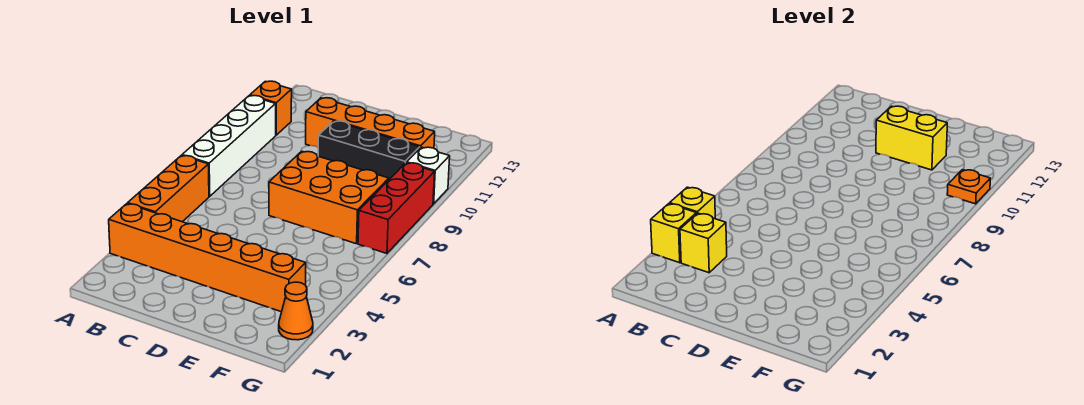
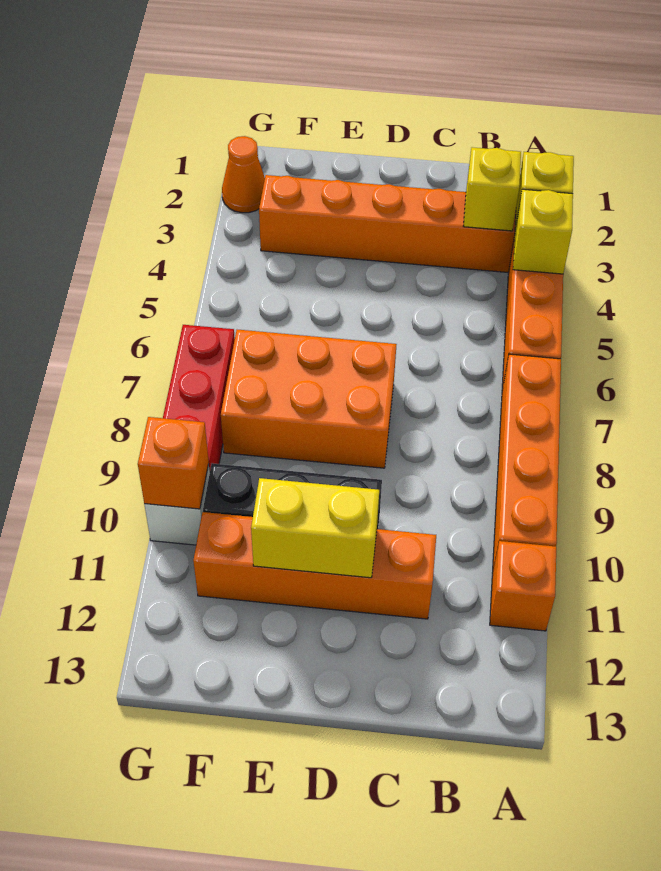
white brick A7:A10 level 1 -> orange brick A7:A10 level 1
orange plate G10 level 2 -> orange brick G10 level 2

